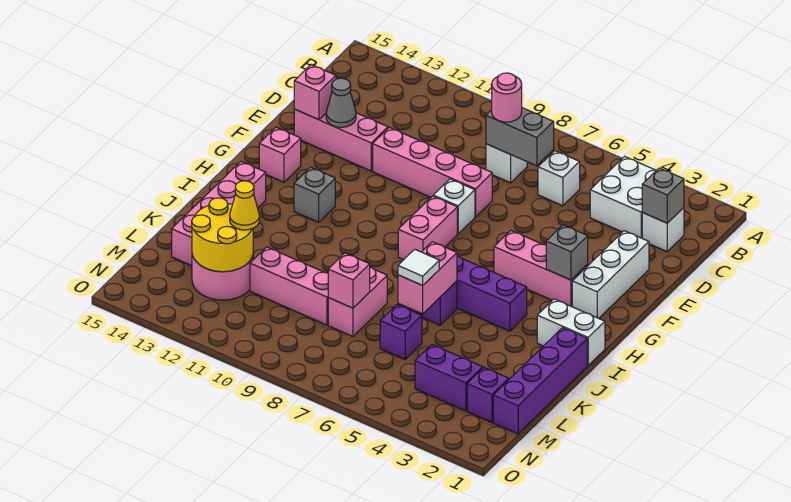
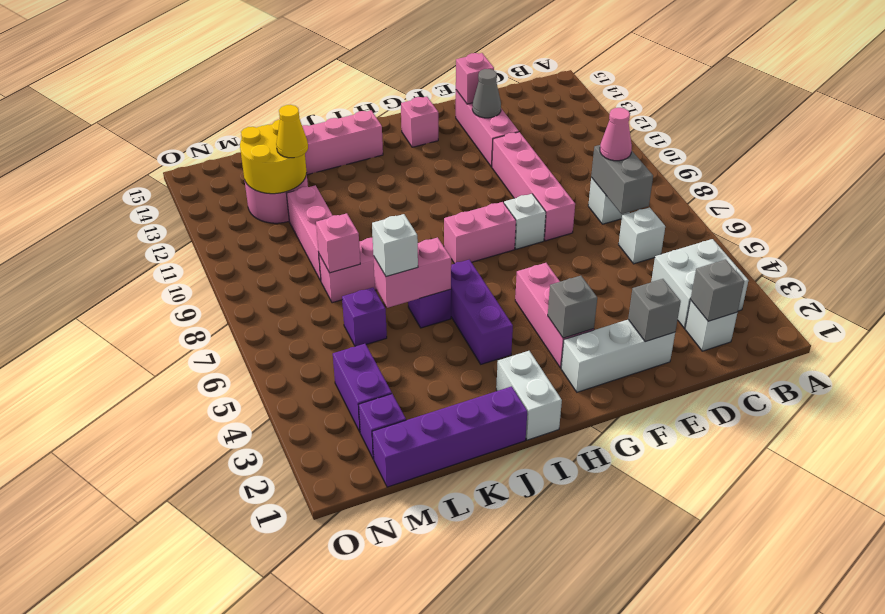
pink round brick C8 level 3 -> pink cone C8 level 3
grey brick H12 level 1 -> grey brick E2 level 2
white tile K6 level 3 -> white brick K6 level 3

